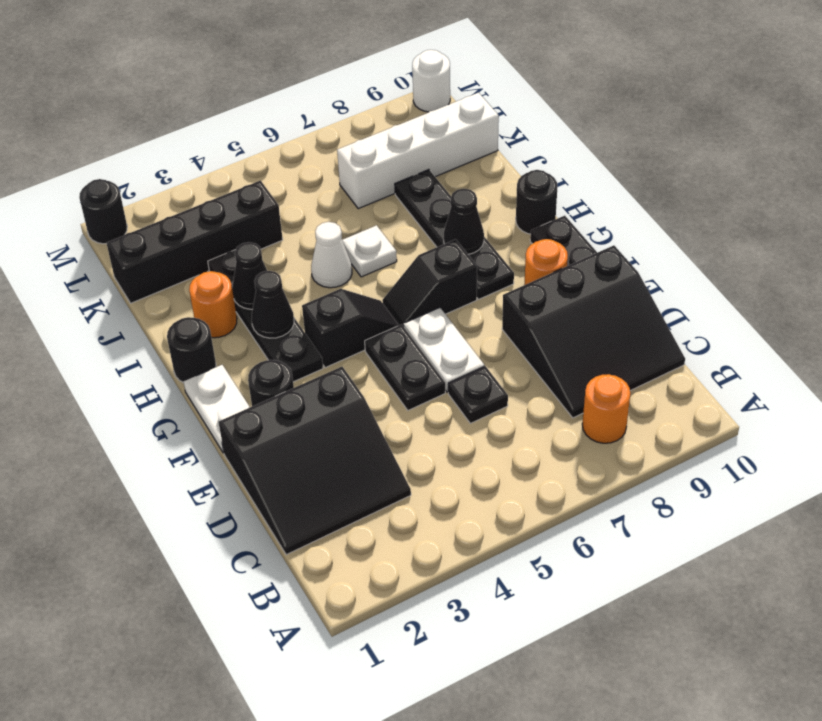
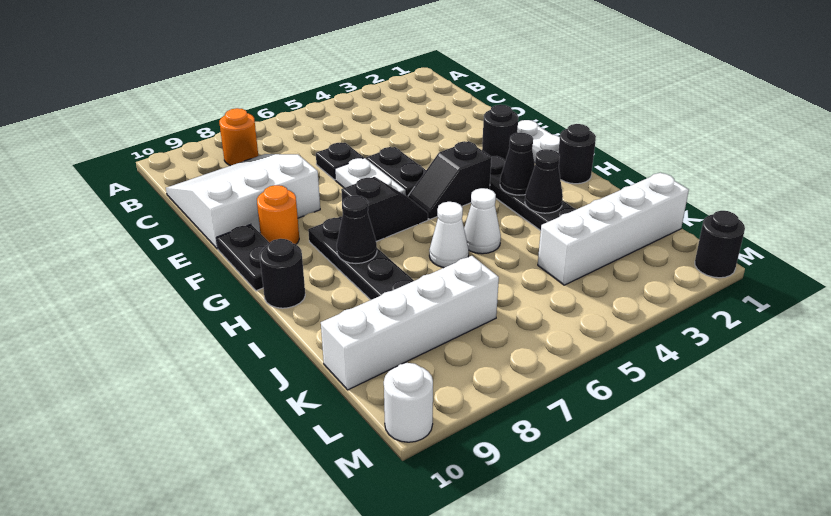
black slope C1:E3 level 1 top E -> none
black slope C8:E10 level 1 top E -> white slope C8:E10 level 1 top E
orange round brick I2 level 1 -> none
white plate I6 level 1 -> white cone I6 level 1
black brick K1:K4 level 1 -> white brick K1:K4 level 1

